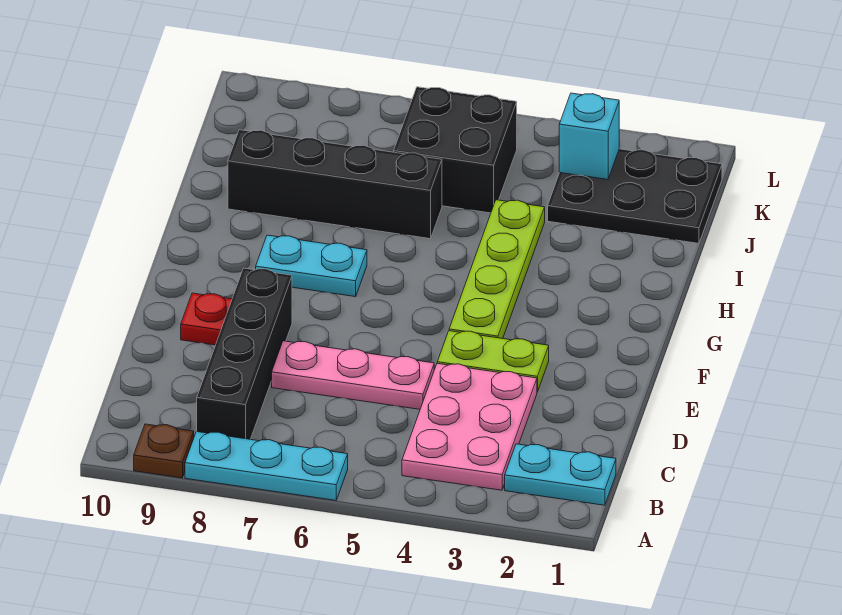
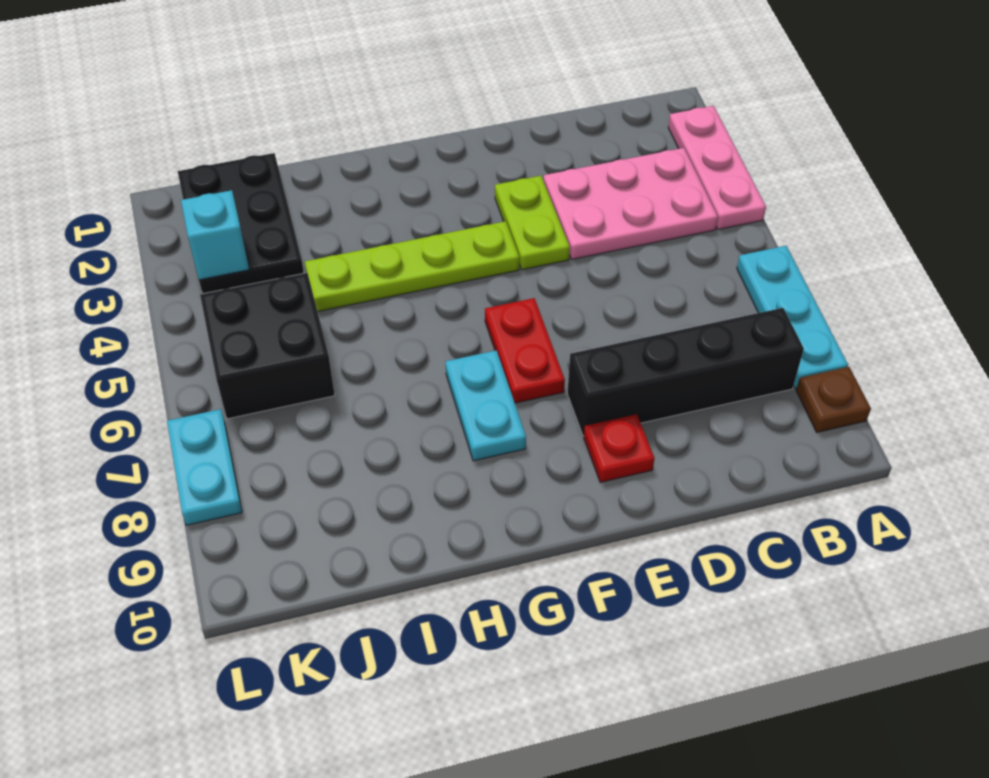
cyan plate B1:B2 level 1 -> cyan plate L7:L8 level 1
pink plate D5:D7 level 1 -> pink plate A2:A4 level 1
none -> red plate F6:F7 level 1
black brick I6:I9 level 1 -> none

